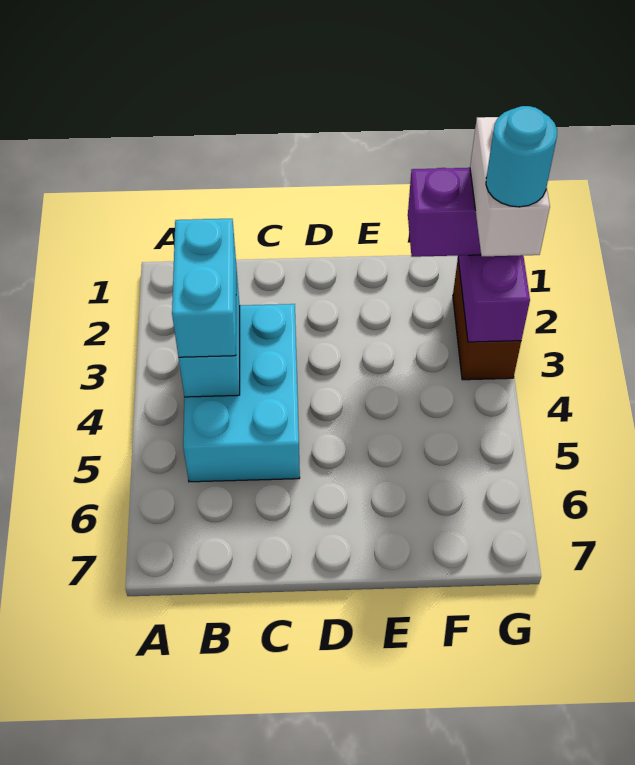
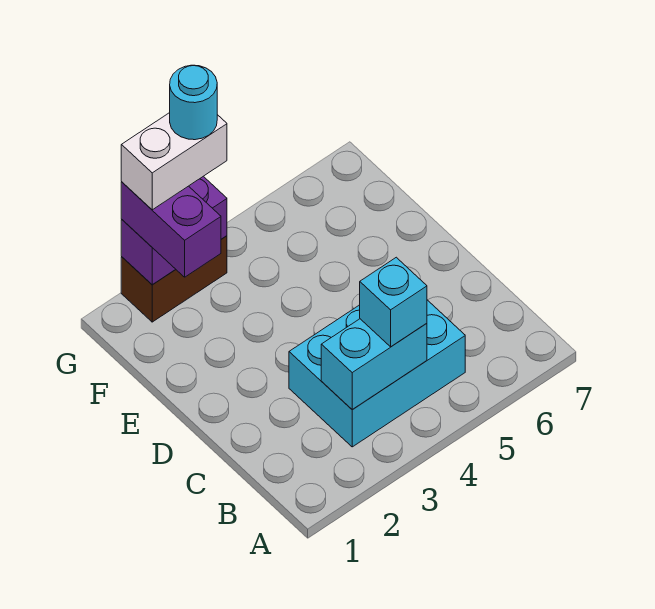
cyan brick B3:B4 level 3 -> cyan brick B4 level 3

